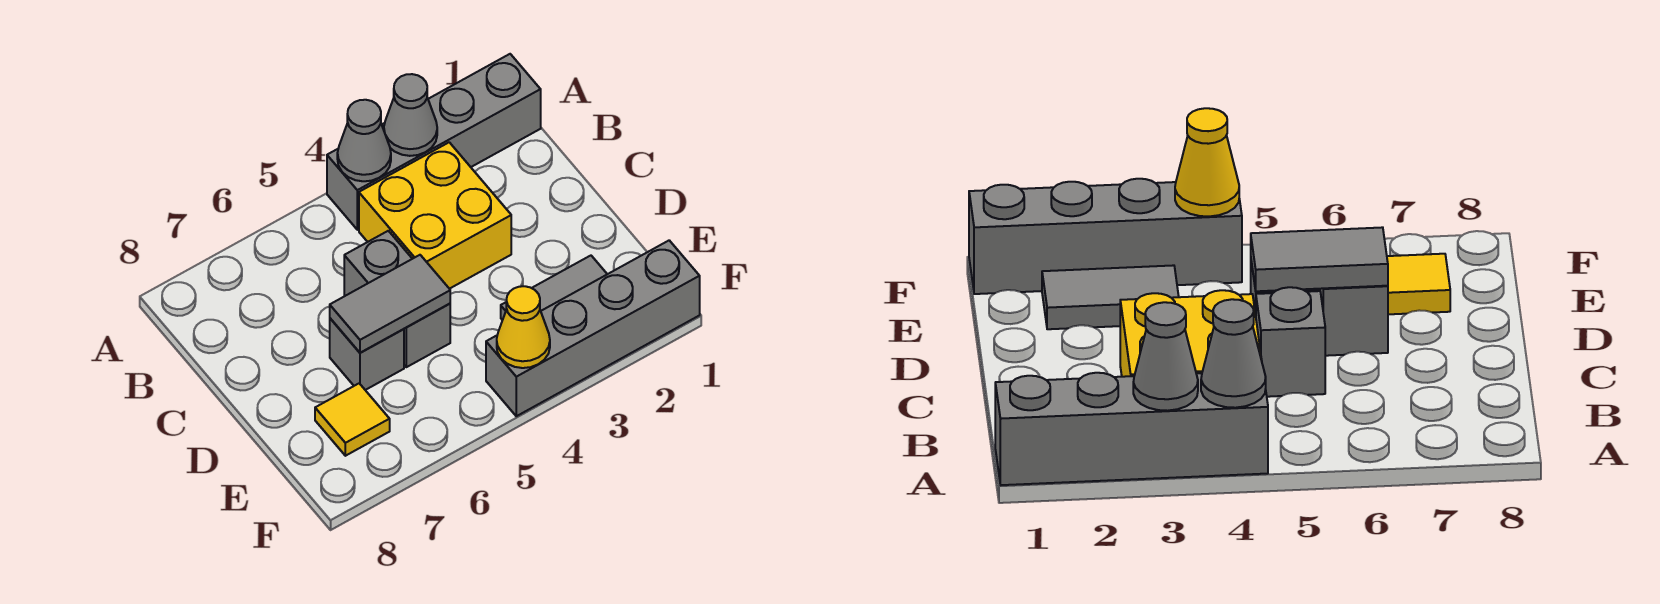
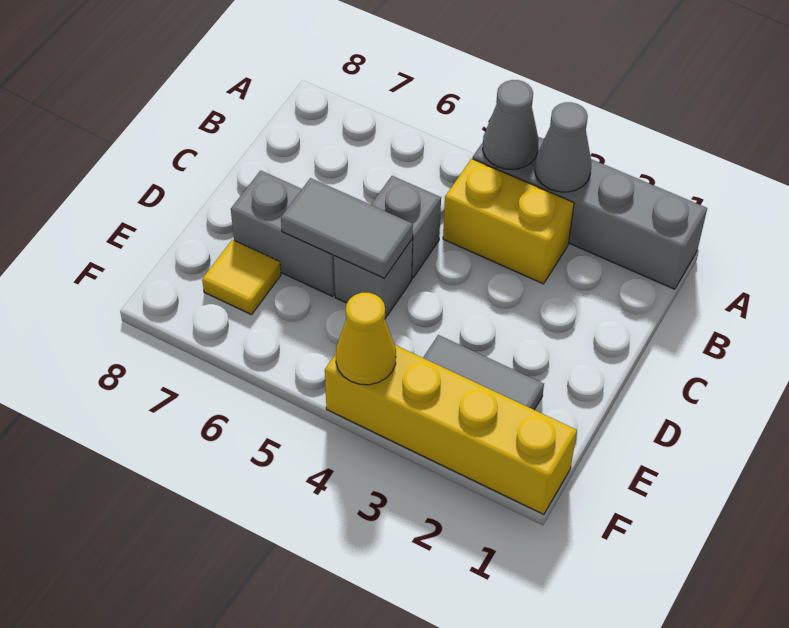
yellow brick B3:C4 level 1 -> yellow brick B3:B4 level 1
grey brick D6 level 1 -> grey brick D6:D7 level 1
grey brick F1:F4 level 1 -> yellow brick F1:F4 level 1

